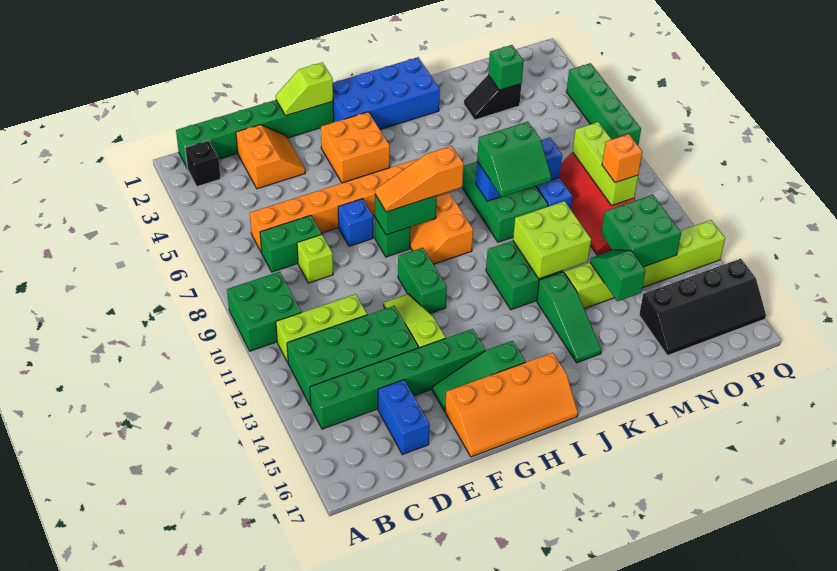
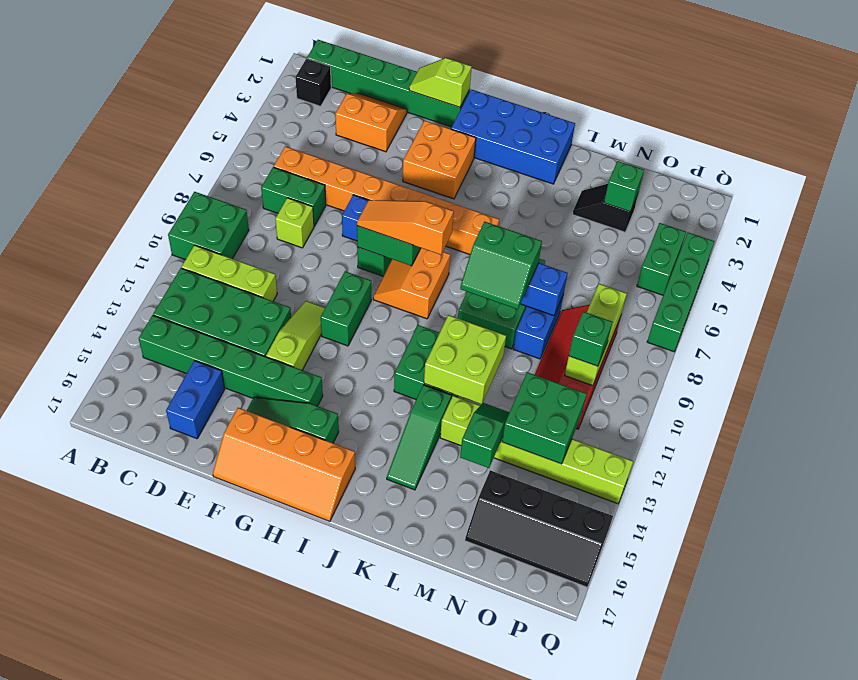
orange slope D2:E3 level 1 top D -> orange slope D2:E3 level 1 top 3
orange brick O10 level 3 -> green brick O10 level 3
none -> green brick P4:P5 level 1

